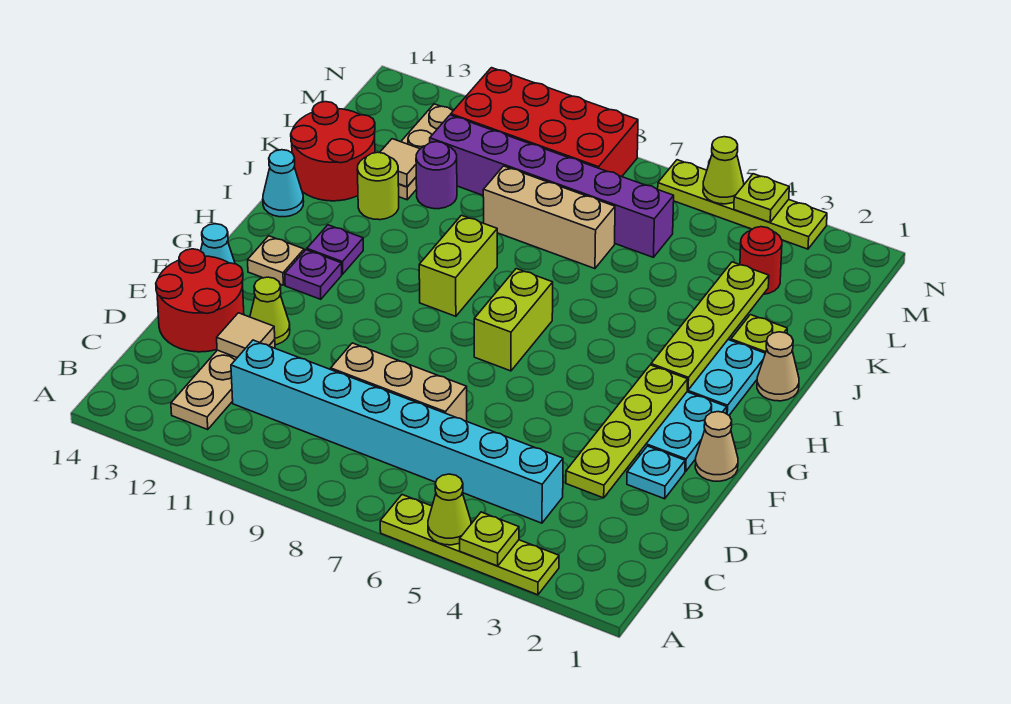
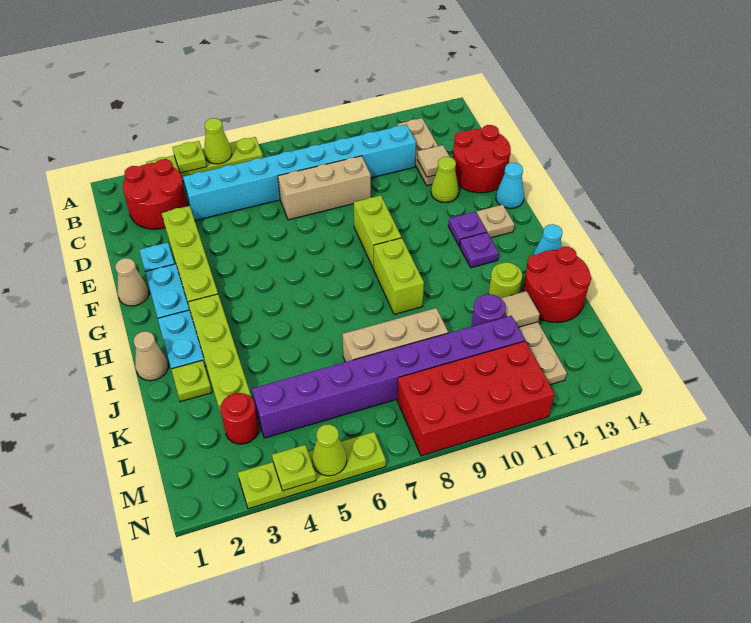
none -> red round brick B2:C3 level 1
lime brick G7:H7 level 1 -> lime brick F9:G9 level 1
purple brick L6:L11 level 1 -> purple brick L4:L11 level 1

